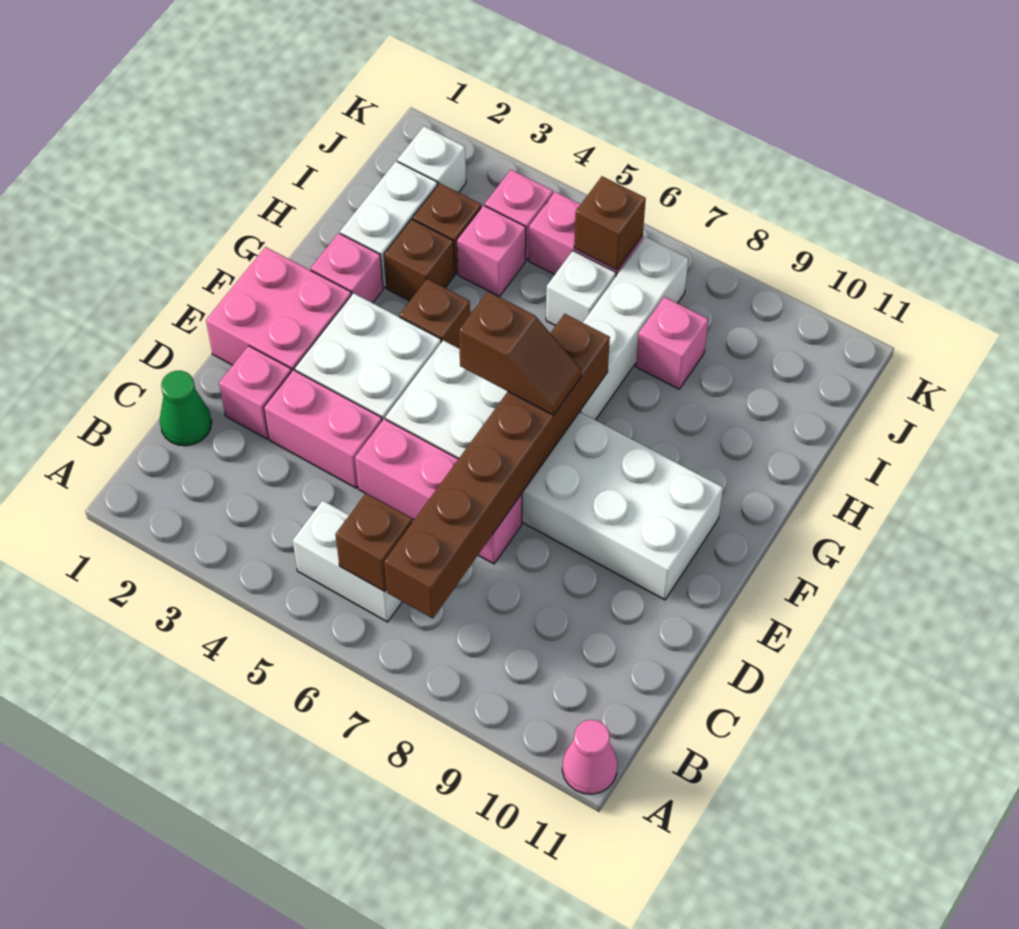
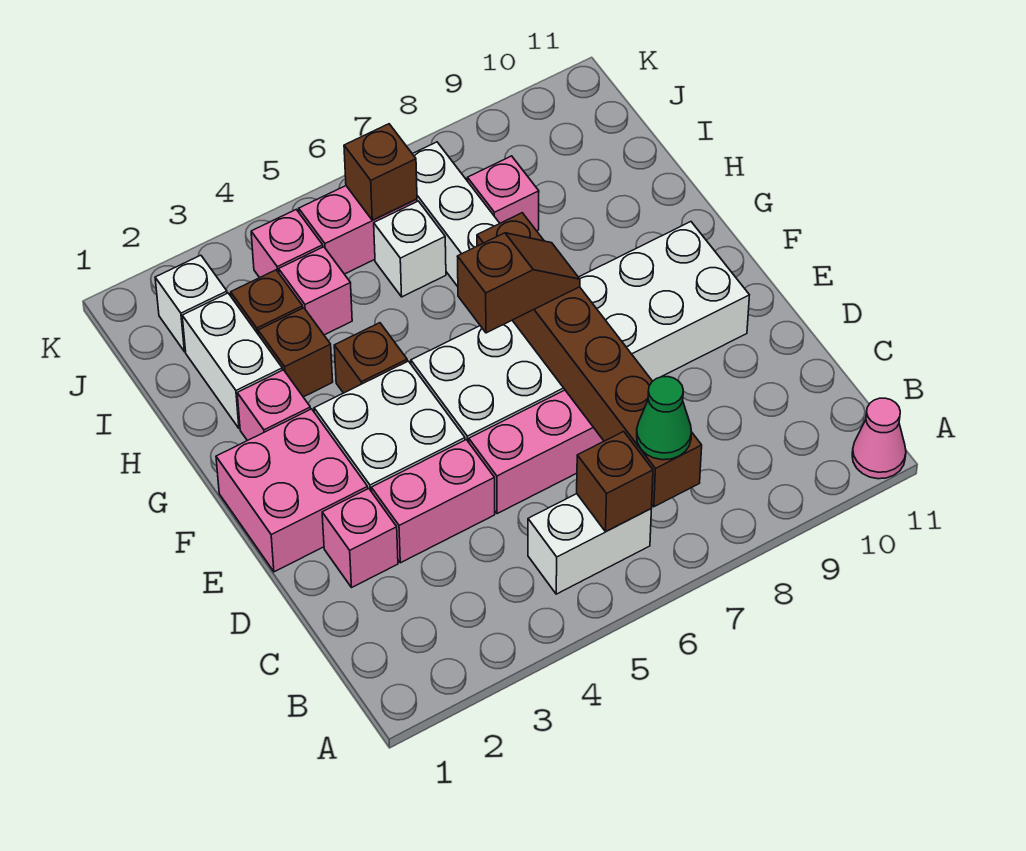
green cone C1 level 1 -> green cone B7 level 3

